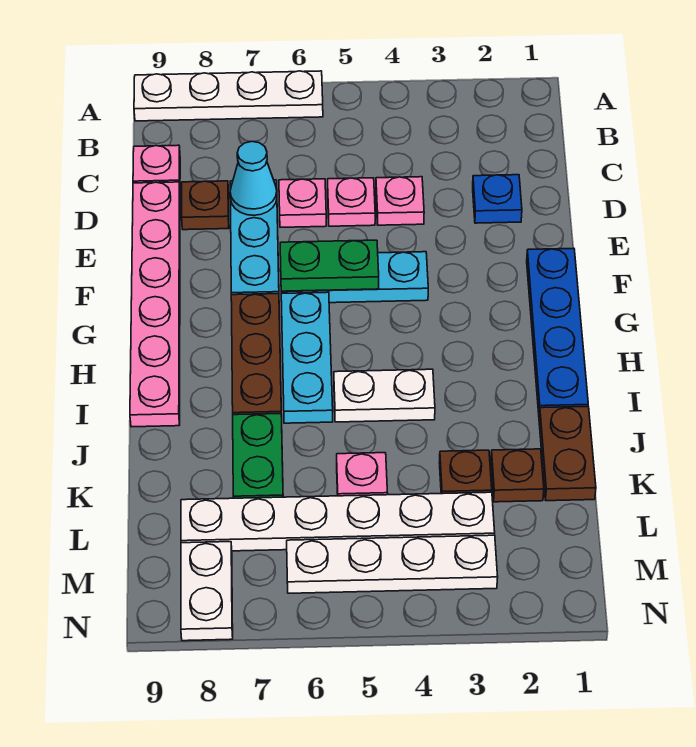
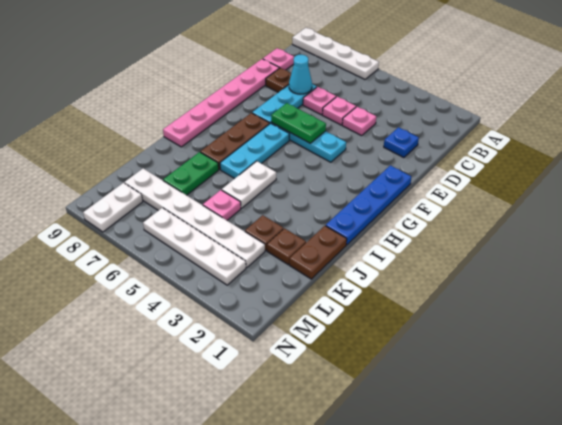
white plate I4:I5 level 1 -> white plate I5:J5 level 1

